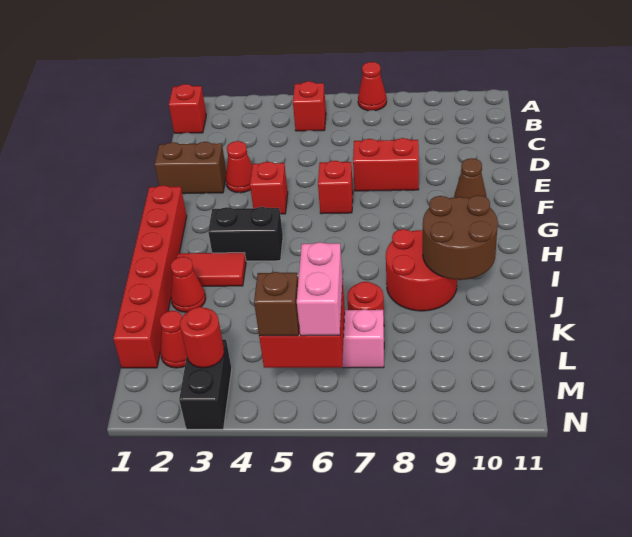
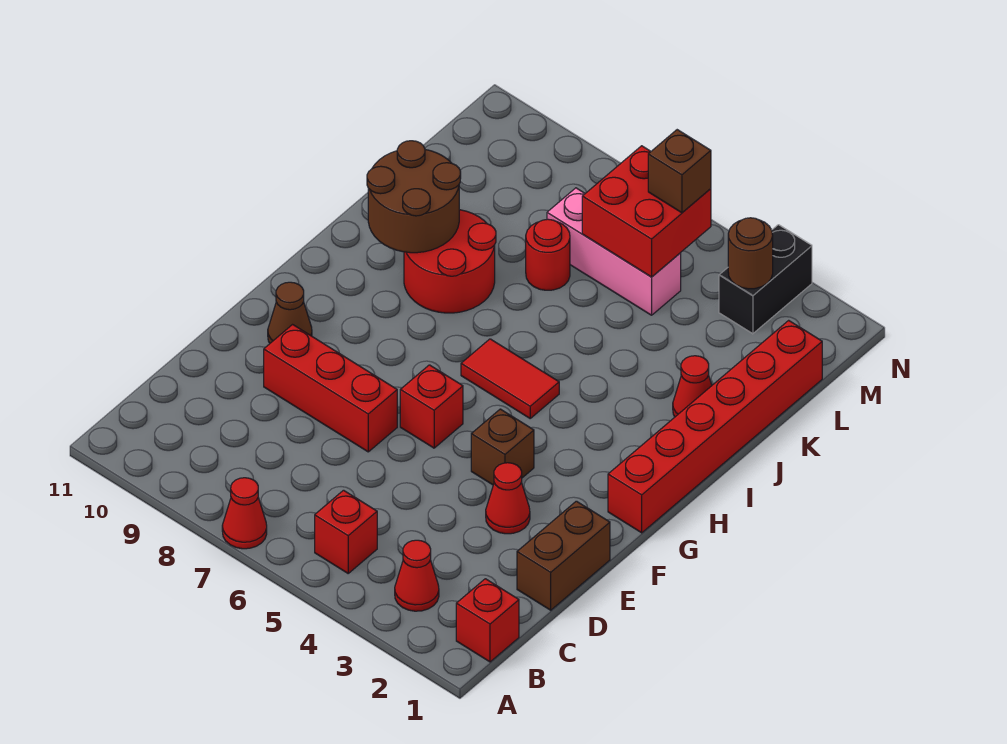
brown brick E1:E2 level 1 -> brown brick D1:E1 level 1
red brick E7:E8 level 1 -> red brick E7:E9 level 1
red brick F4 level 1 -> brown brick F4 level 1
black brick H3:H4 level 1 -> none
red tile I2:I3 level 1 -> red tile H5:H6 level 1
red cone L2 level 1 -> red cone B3 level 1
pink brick L6:M6 level 3 -> none
red round brick M3 level 2 -> brown round brick M3 level 2

